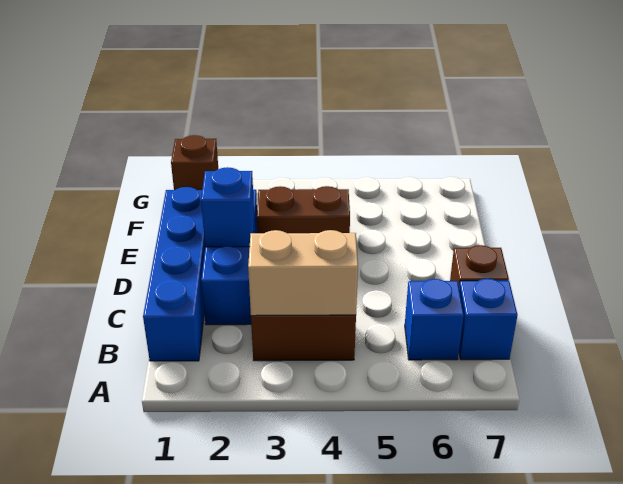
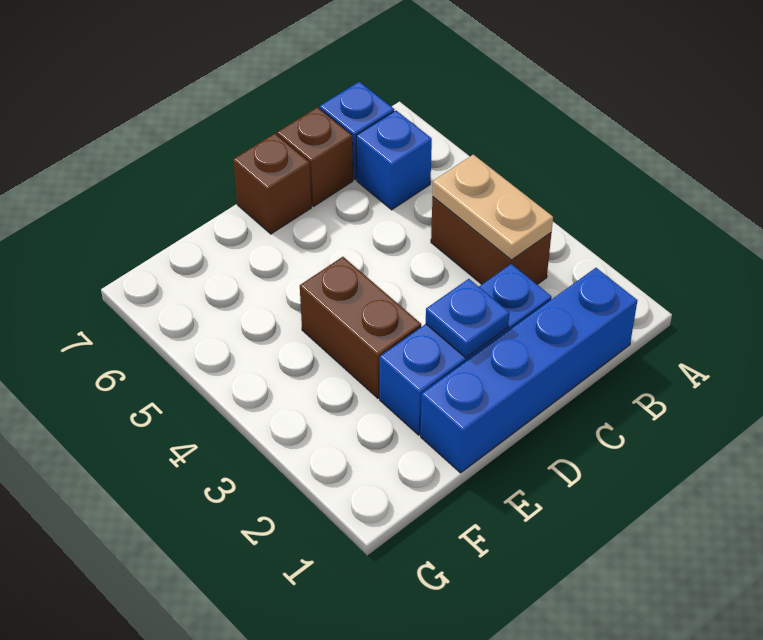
tan brick B3:B4 level 2 -> tan plate B3:B4 level 2
blue brick D2 level 2 -> blue plate D2 level 2
brown brick G1 level 1 -> brown brick D7 level 1

